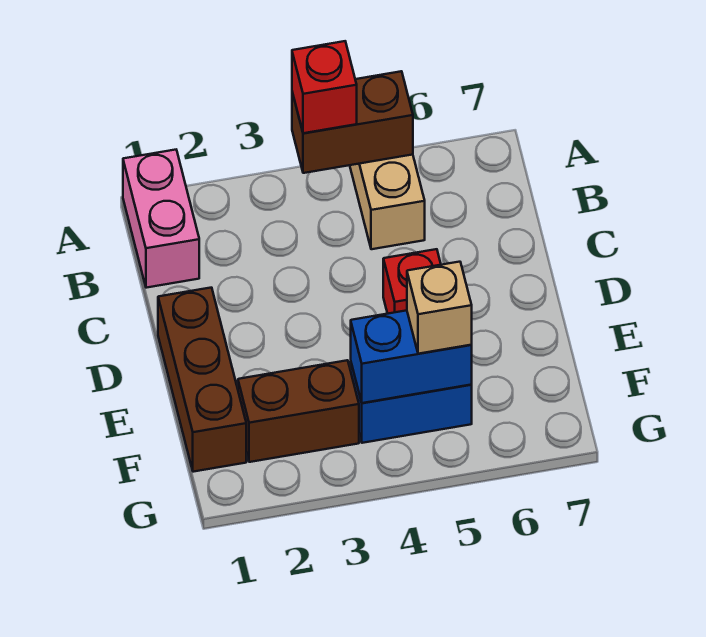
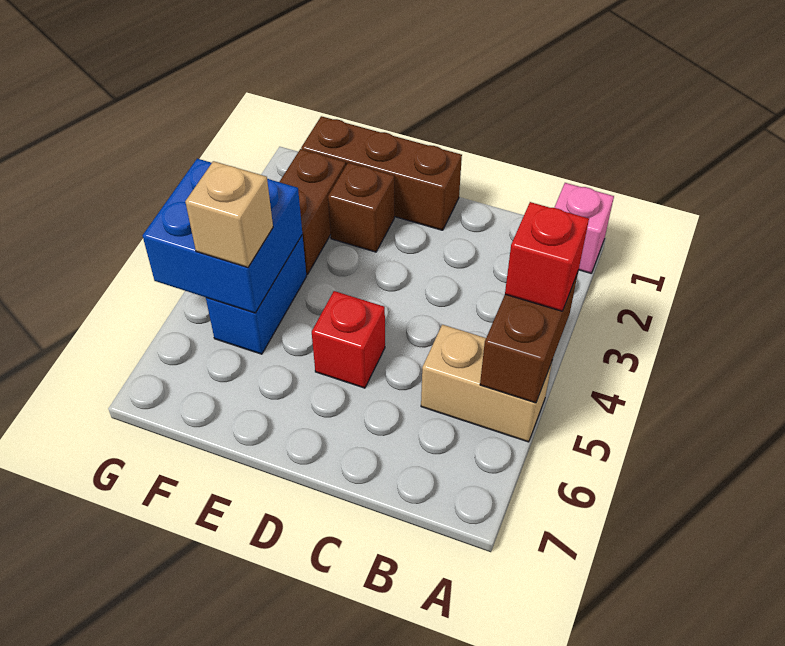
pink brick A1:B1 level 1 -> pink brick A1 level 1
none -> brown brick E2 level 1
blue brick F4:F5 level 2 -> blue brick F4:G5 level 2

